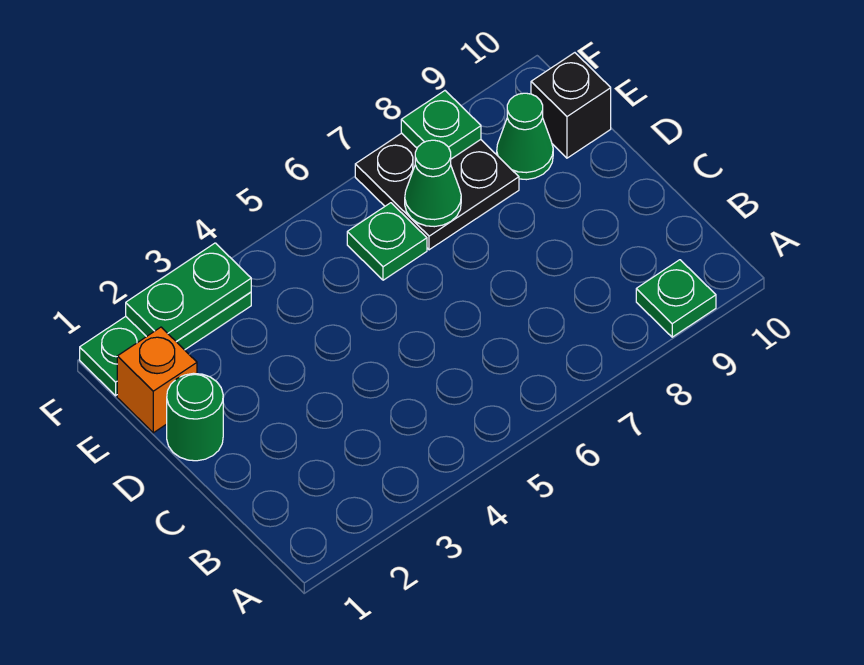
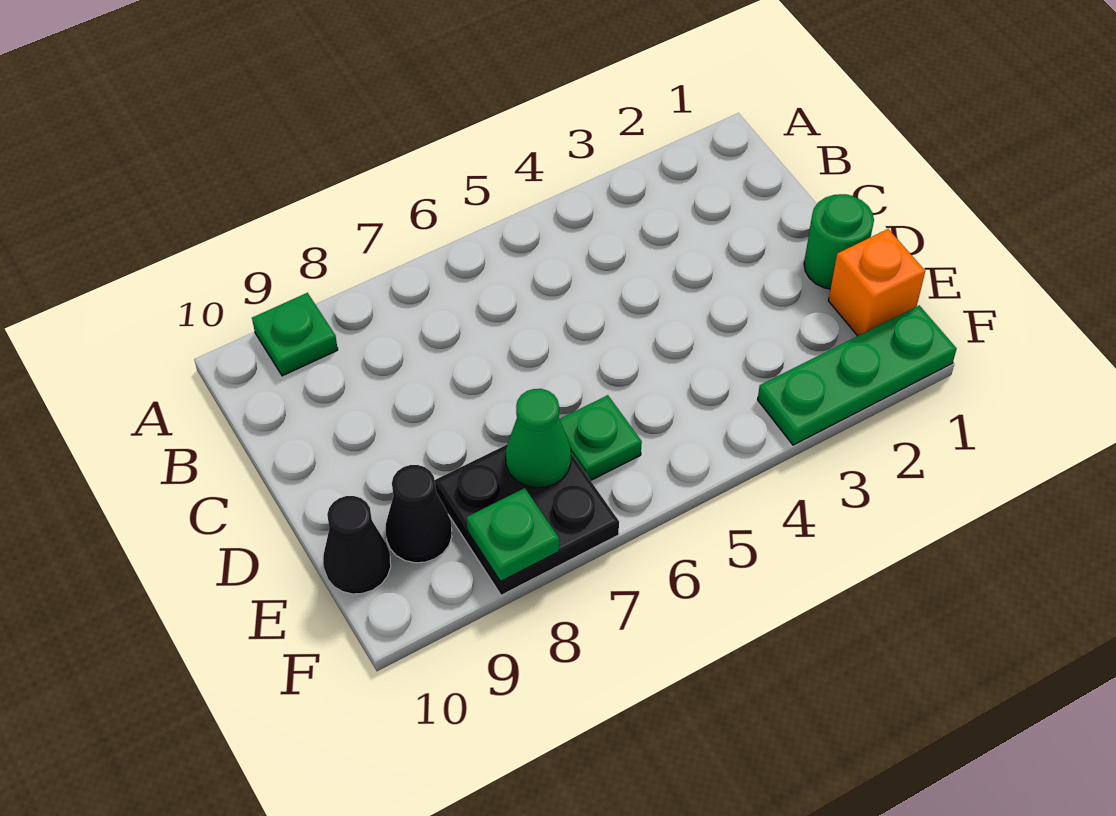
green cone E9 level 1 -> black cone E9 level 1
black brick E10 level 1 -> black cone E10 level 1
green plate F2:F3 level 2 -> none

